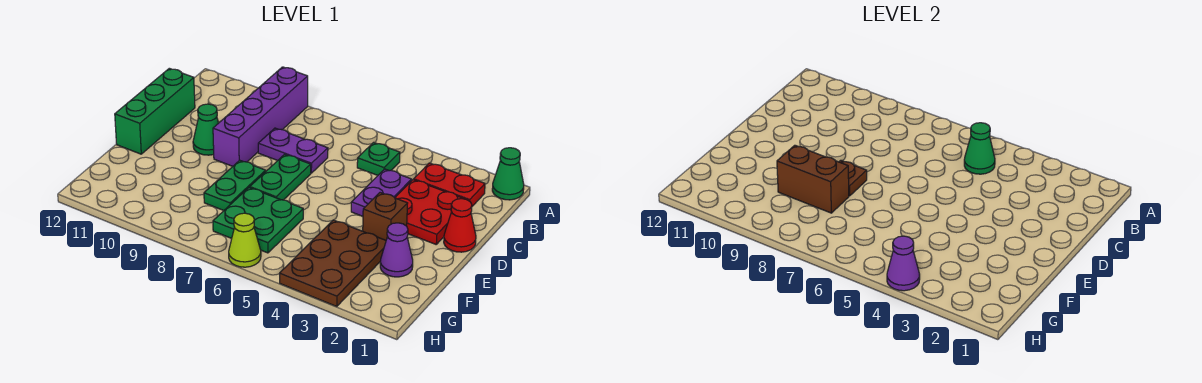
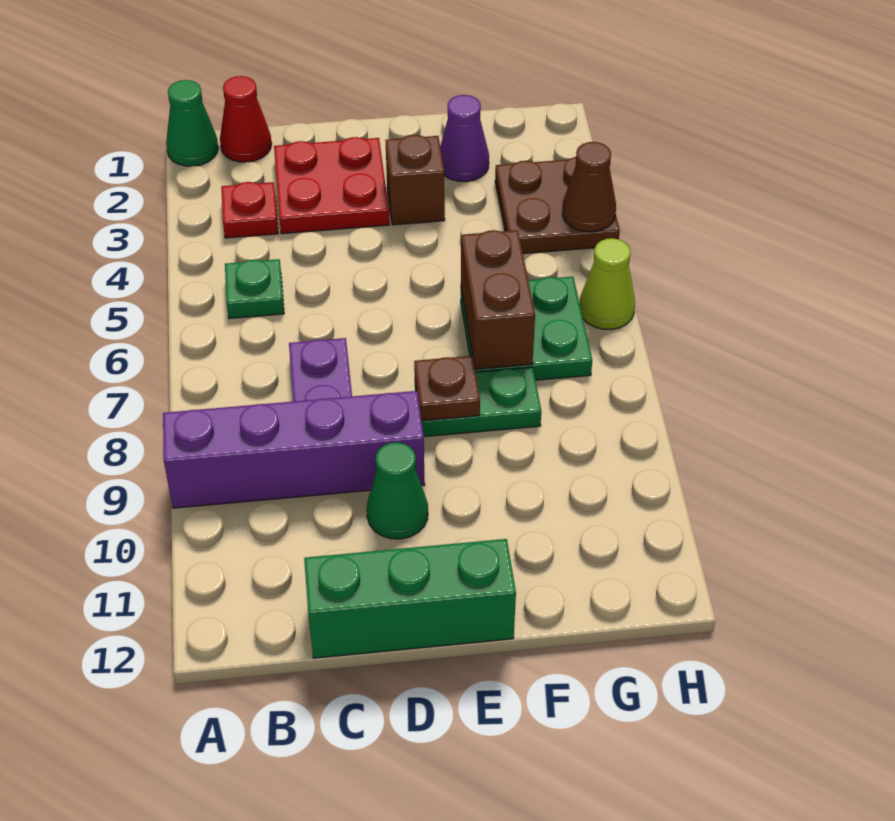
red plate B2:B3 level 1 -> red plate B3 level 1
green cone B5 level 2 -> none
purple plate C4:D4 level 1 -> none
red cone D1 level 1 -> red cone B1 level 1
green plate D7:E7 level 1 -> none
brown plate F3:H4 level 1 -> brown plate G3:H4 level 1
brown brick F8:F9 level 2 -> brown brick F6:F7 level 2
purple cone H4 level 2 -> brown cone H4 level 2

